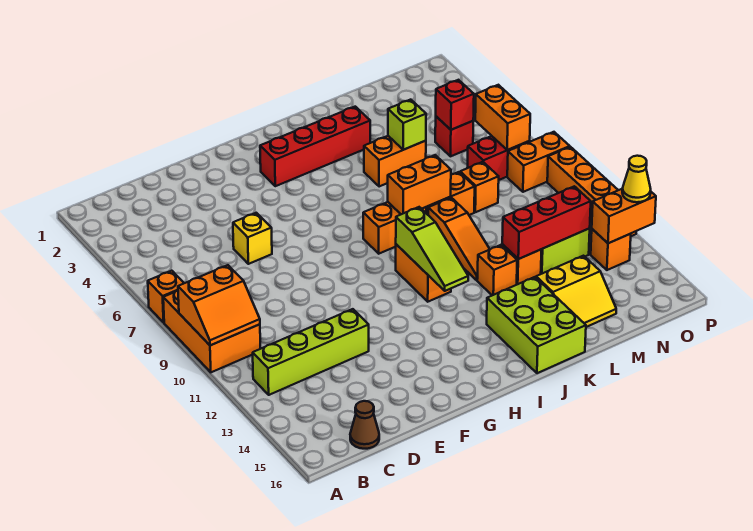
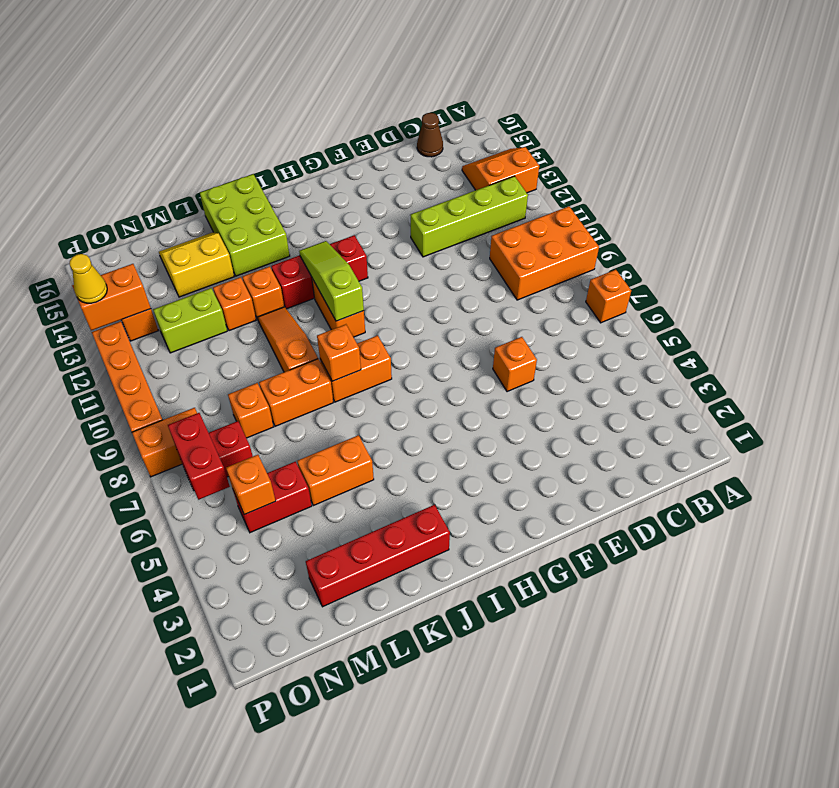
orange brick A8:B10 level 1 -> orange brick A9:C10 level 1
orange slope A9:B10 level 2 top 9 -> orange slope A13:B14 level 1 top 13
yellow brick E6 level 1 -> orange brick E6 level 1
red brick H3:K3 level 1 -> red brick J2:M2 level 1
orange brick J8:K8 level 2 -> orange brick J8 level 2
lime brick L5 level 2 -> none
red brick L12:N12 level 2 -> red brick H12:J12 level 1
red brick N5 level 1 -> red brick M5:N5 level 1
red brick N5 level 2 -> orange brick N5 level 2
orange brick O6:O7 level 2 -> red brick O6:O7 level 2

